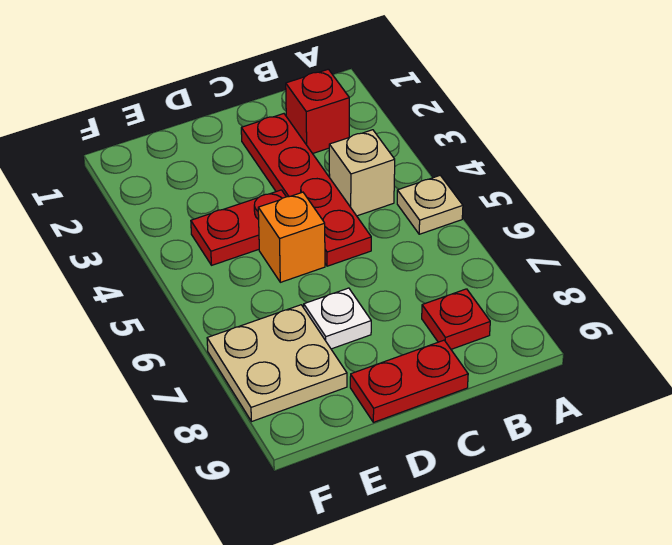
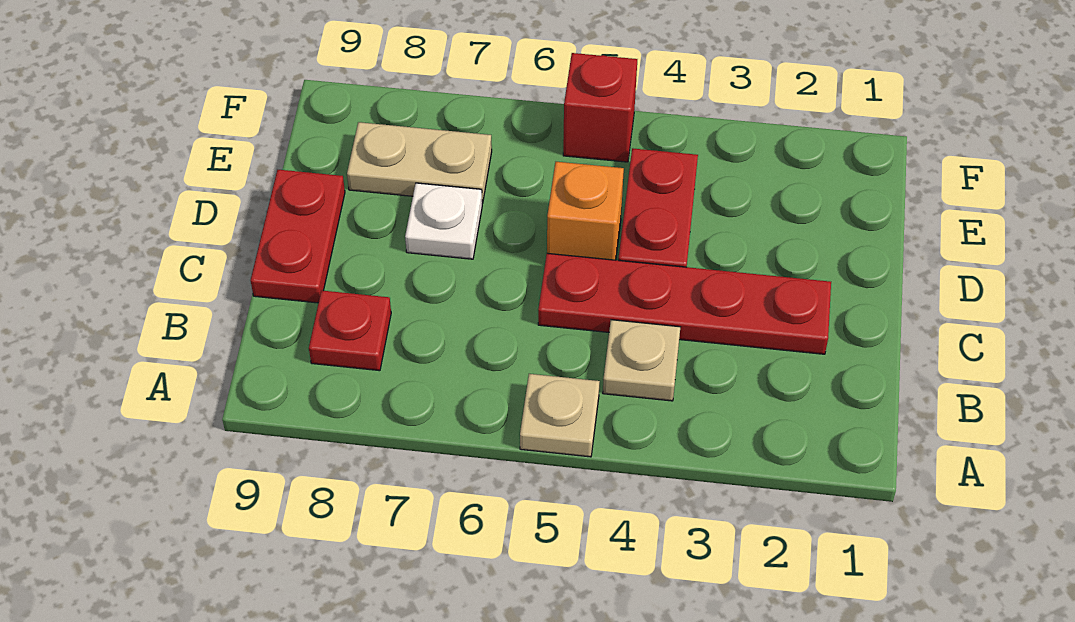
red brick B2 level 1 -> red brick F5 level 1
tan brick B4 level 1 -> tan plate B4 level 1
tan plate E7:F8 level 1 -> tan plate E7:E8 level 1

